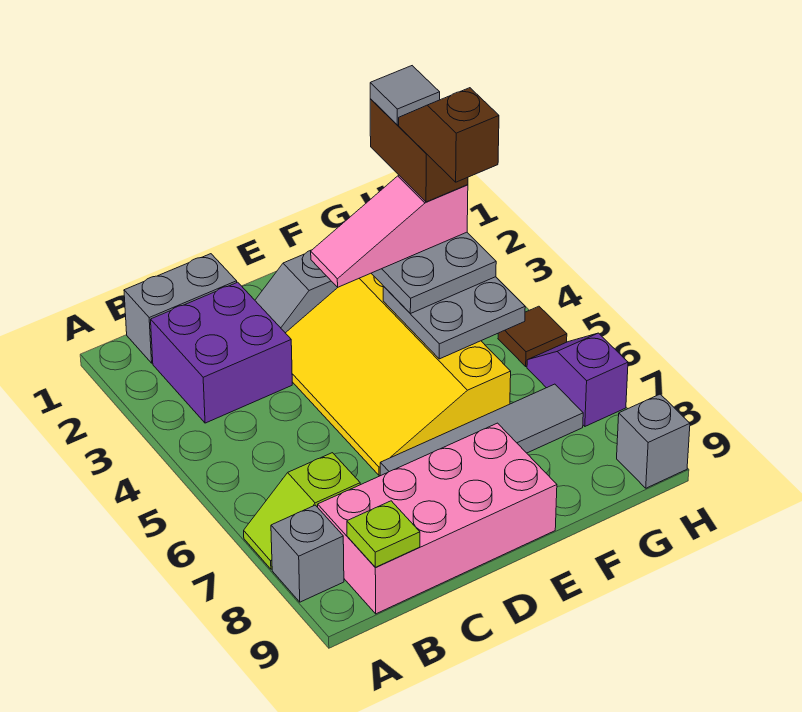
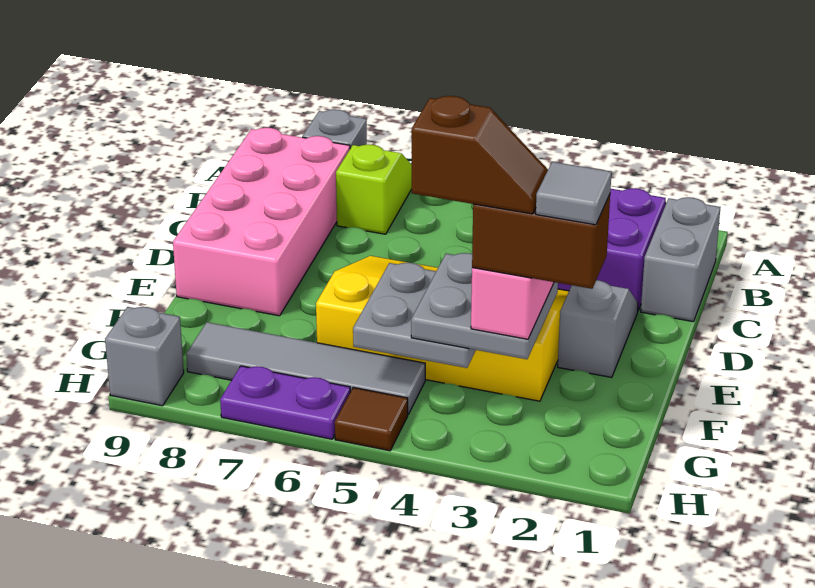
lime plate B9 level 2 -> none
grey tile D7:G7 level 1 -> grey tile G5:G8 level 1
purple slope H6:H7 level 1 top 7 -> purple plate H6:H7 level 1

